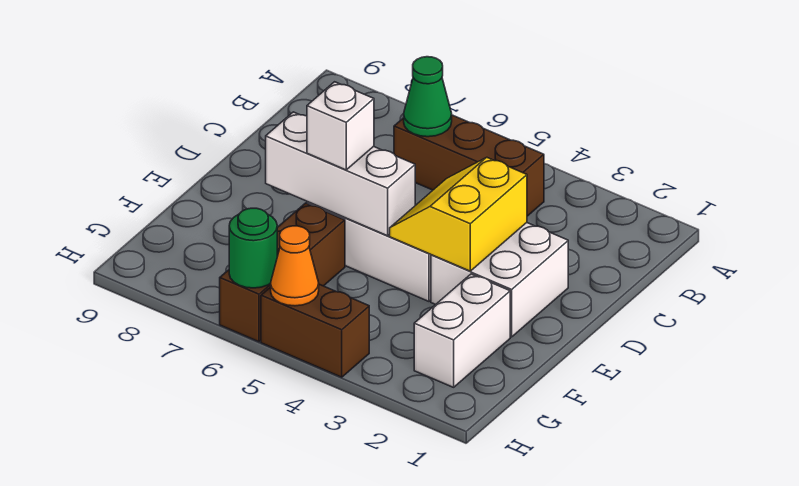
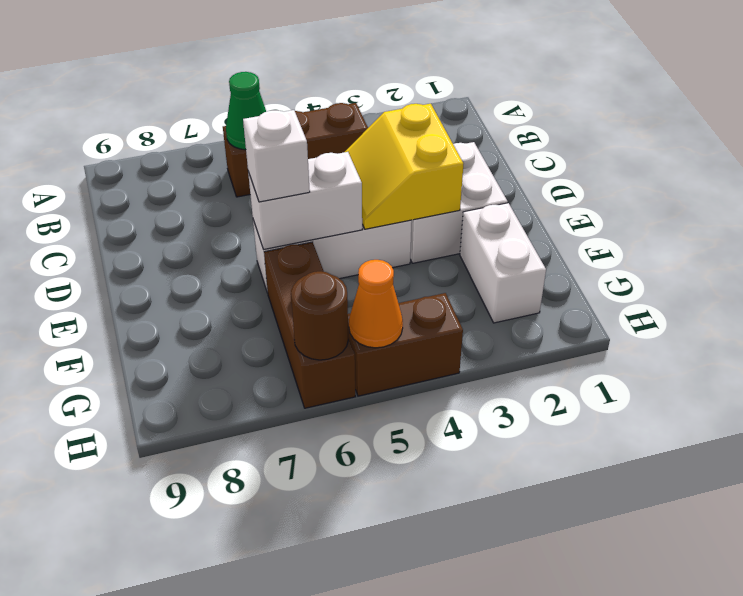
white brick E5:E7 level 2 -> white brick E5:E6 level 2
green round brick H6 level 2 -> brown round brick H6 level 2

